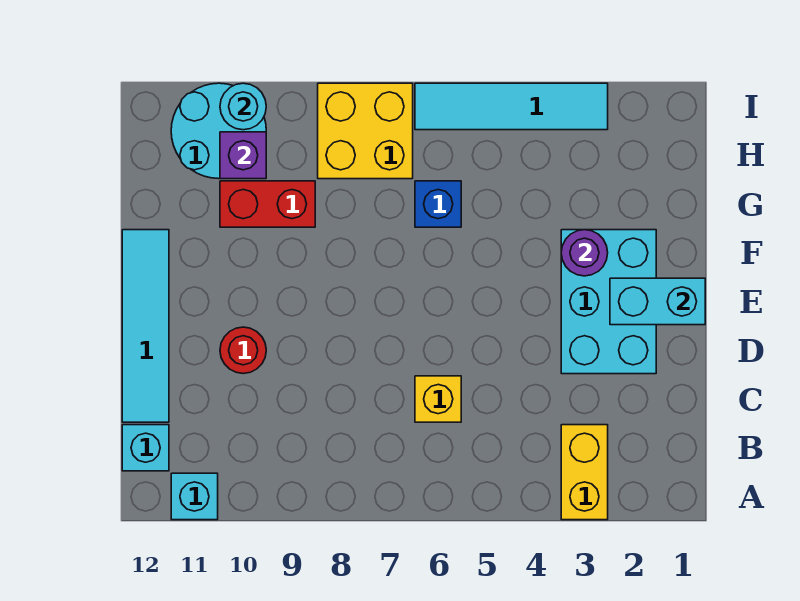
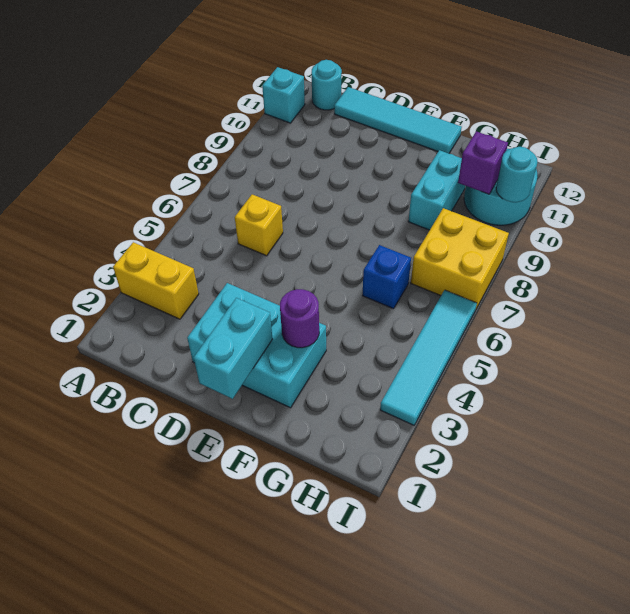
cyan brick B12 level 1 -> cyan round brick B12 level 1
red round brick D10 level 1 -> none
red brick G9:G10 level 1 -> cyan brick G9:G10 level 1

